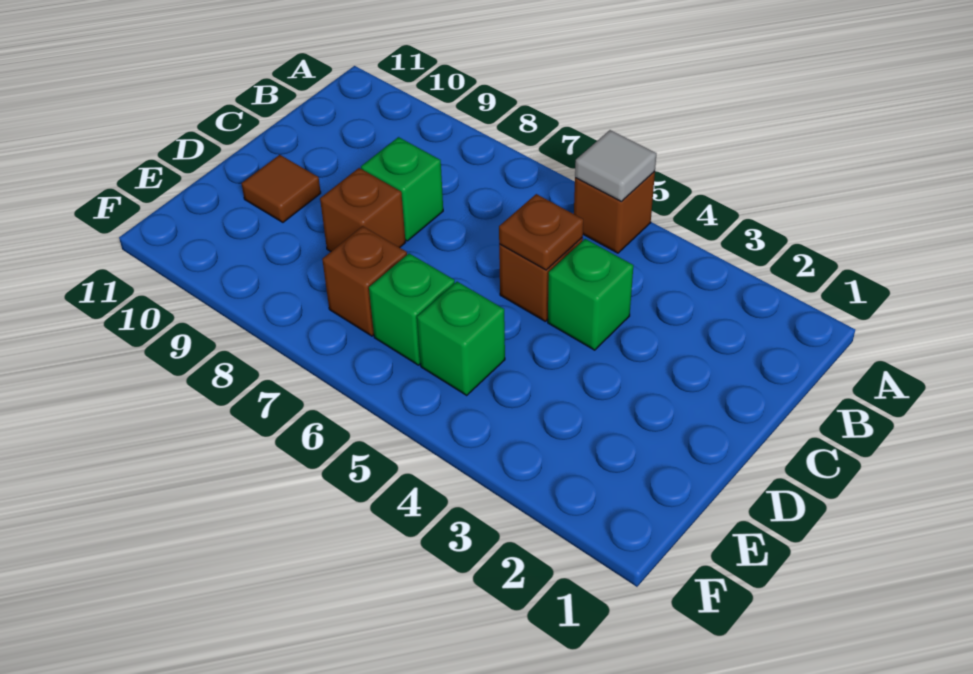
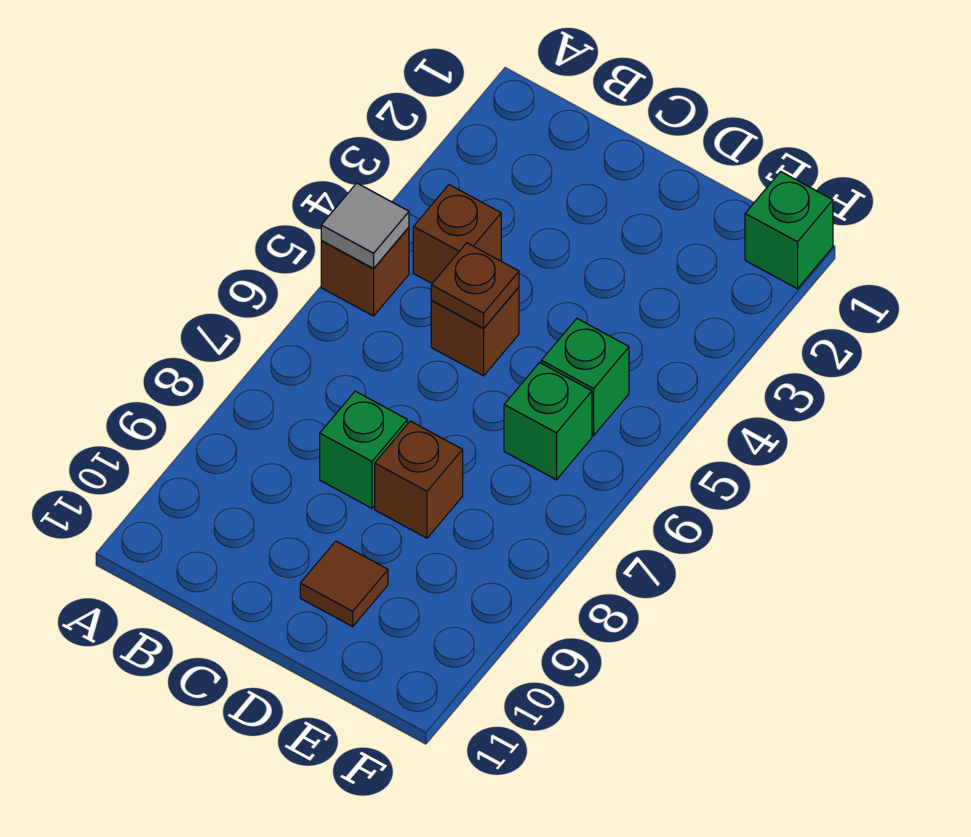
green brick C4 level 1 -> green brick F1 level 1
brown brick E7 level 1 -> brown brick B4 level 1

